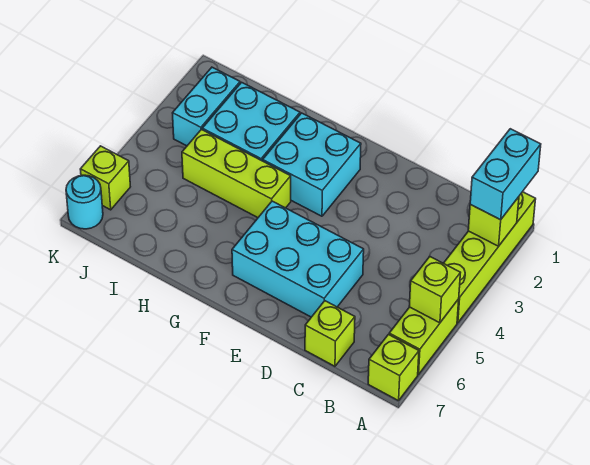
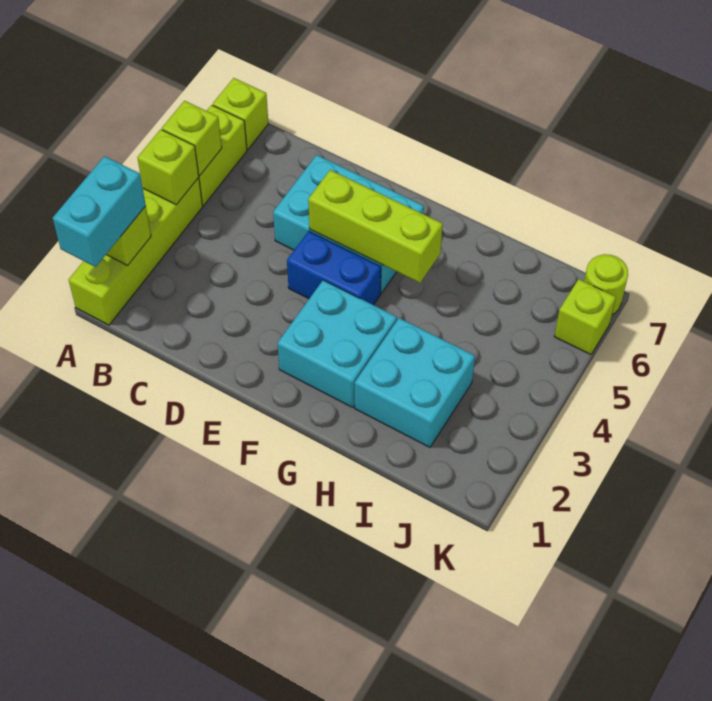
lime brick C7 level 1 -> lime brick A4 level 2
none -> blue brick E4:F4 level 1
lime brick G4:I4 level 1 -> lime brick E5:G5 level 2
cyan brick J2:J3 level 1 -> none
cyan round brick K7 level 1 -> lime round brick K7 level 1

